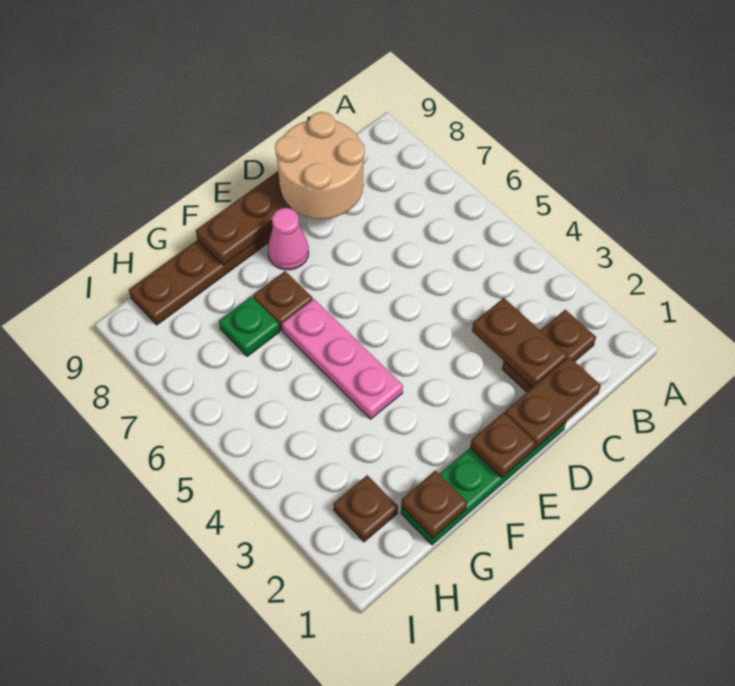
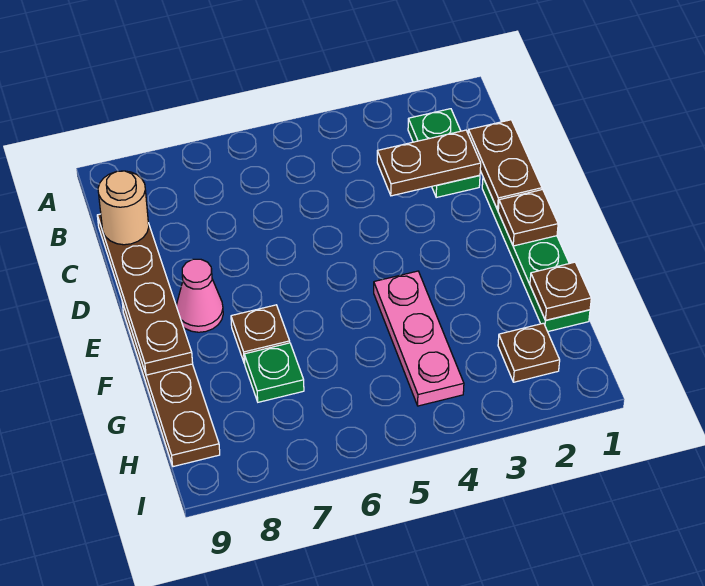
brown plate B2:C2 level 1 -> green plate B2:C2 level 1
tan round brick C8:D9 level 3 -> tan round brick C9 level 3
pink plate F4:F6 level 1 -> pink plate F4:H4 level 1

